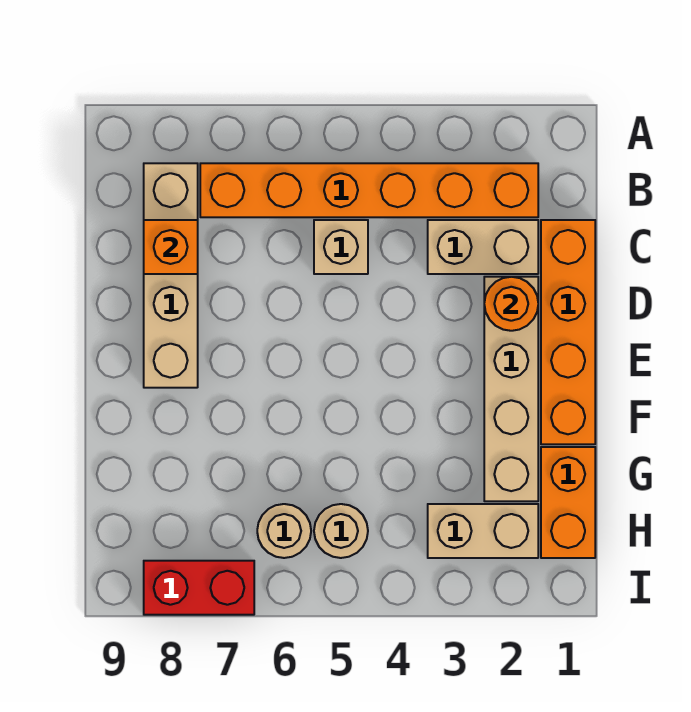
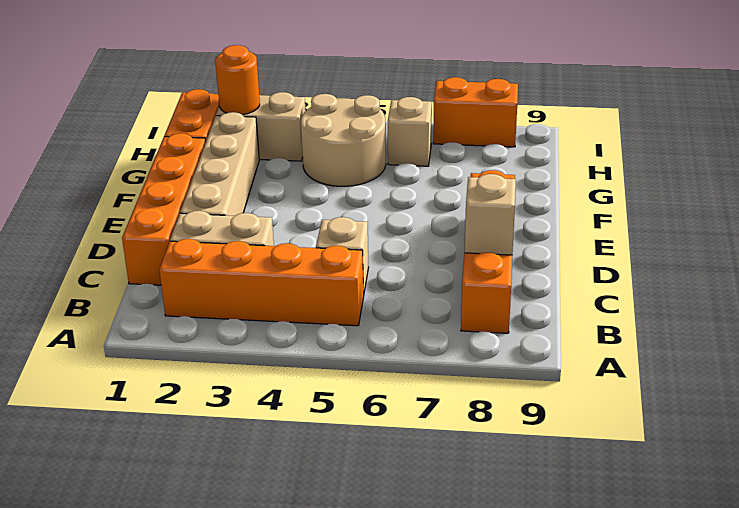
orange brick B2:B7 level 1 -> orange brick B2:B5 level 1
tan brick B8:E8 level 1 -> orange brick B8:E8 level 1
orange brick C8 level 2 -> tan brick C8 level 2
orange round brick D2 level 2 -> orange round brick H2 level 2
tan round brick H5 level 1 -> tan round brick G4:H5 level 1
tan round brick H6 level 1 -> tan brick H6 level 1
red brick I7:I8 level 1 -> orange brick I7:I8 level 1

